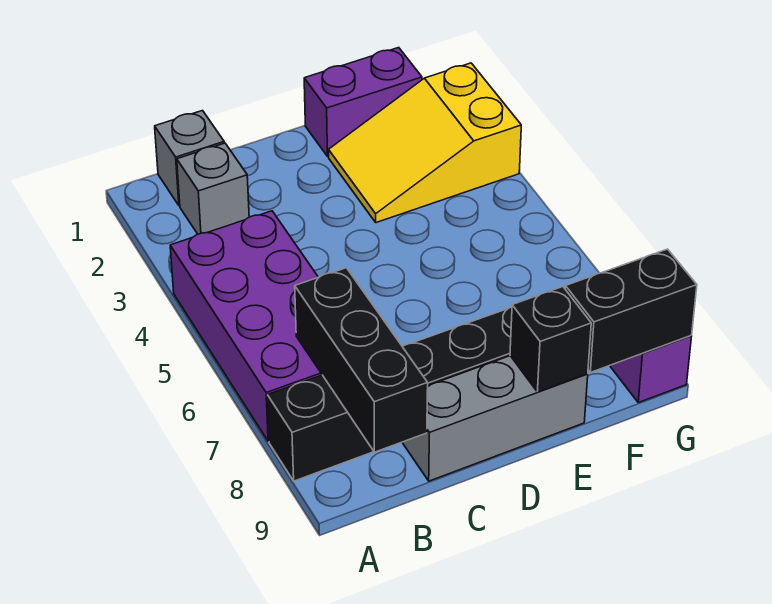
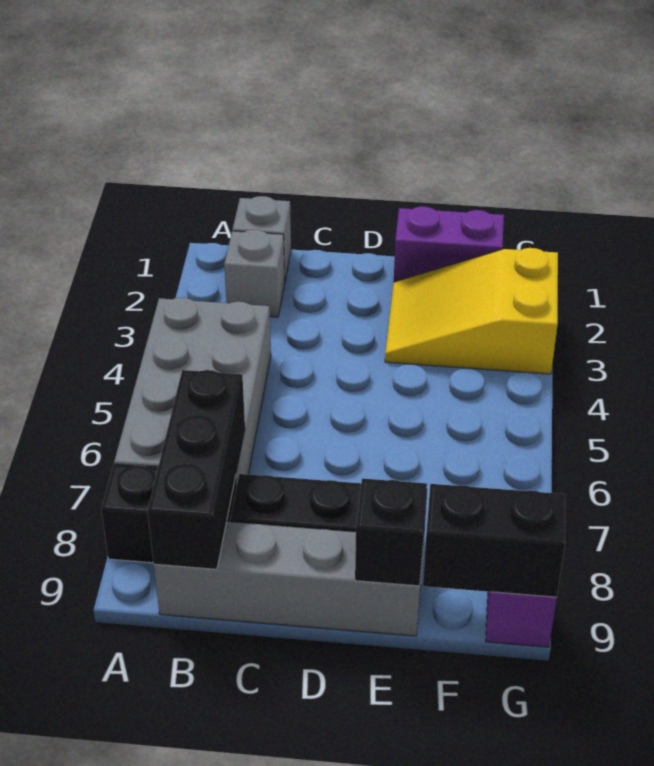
purple brick A4:B7 level 1 -> grey brick A4:B7 level 1
grey brick C9:E9 level 1 -> grey brick B9:E9 level 1

